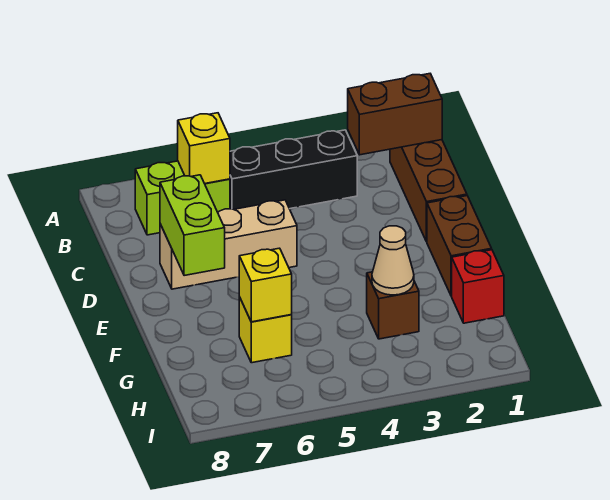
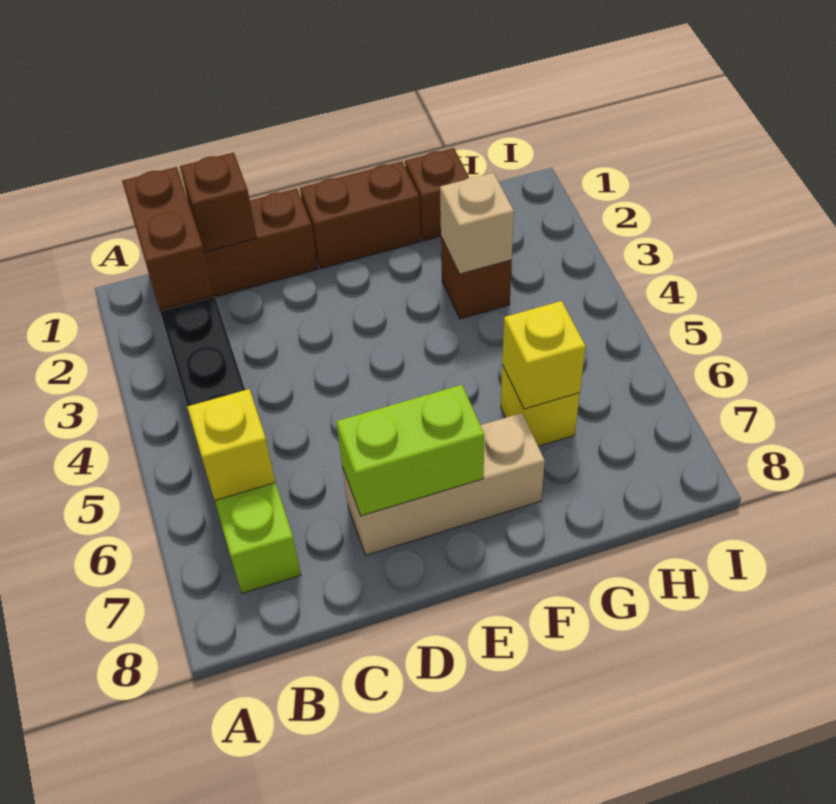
none -> brown brick C1 level 2
tan brick D5:D7 level 1 -> tan brick D7:F7 level 1
red brick G1 level 1 -> brown brick G1 level 1
tan cone G3 level 2 -> tan brick G3 level 2

